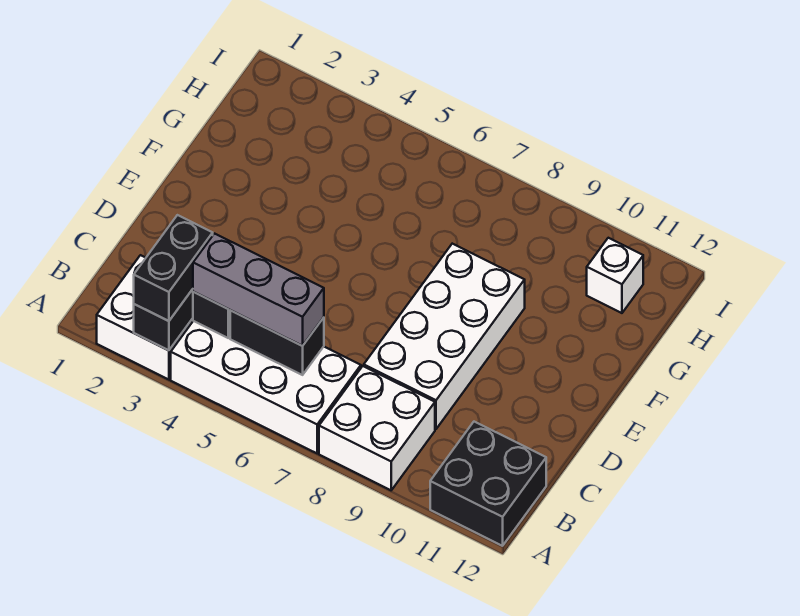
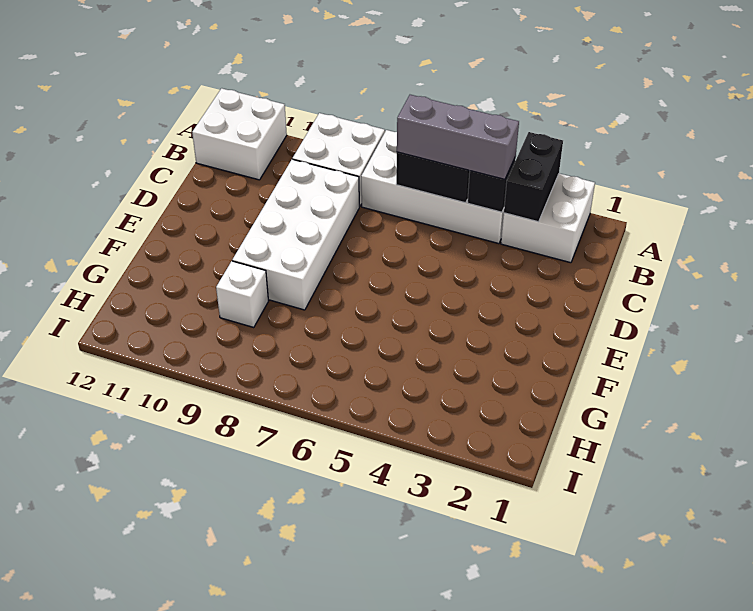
black brick A3:B3 level 3 -> none
black brick A11:B12 level 1 -> white brick A11:B12 level 1
white brick H11 level 1 -> white brick G9 level 1

